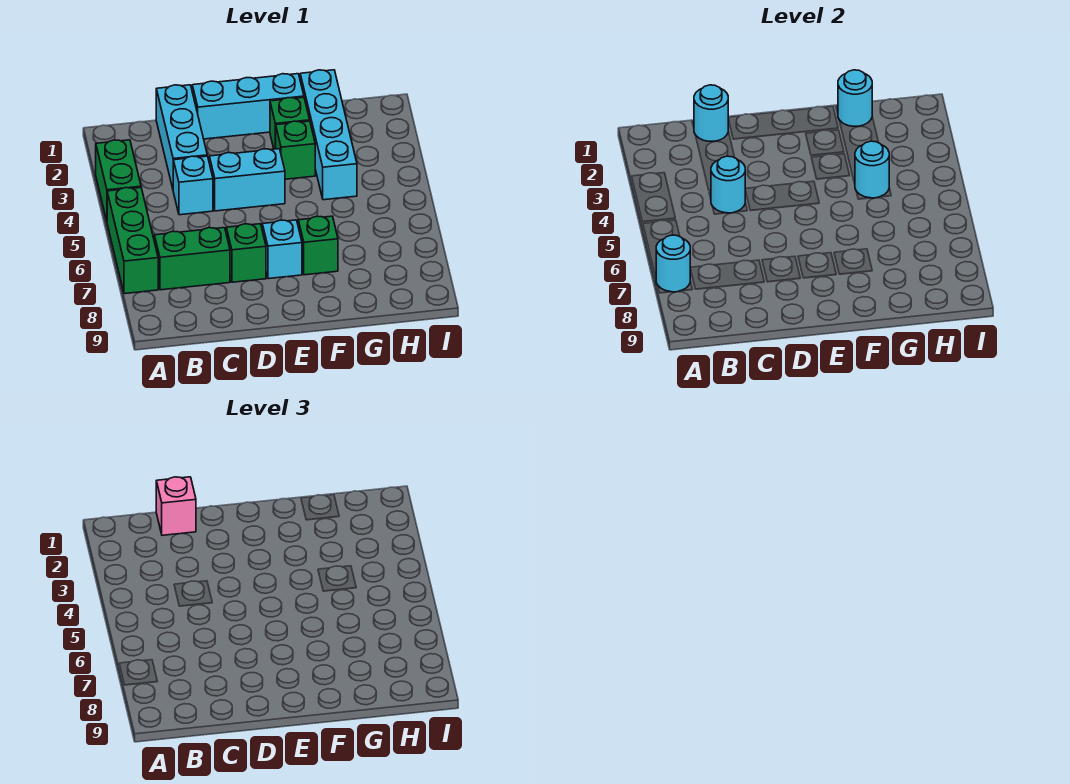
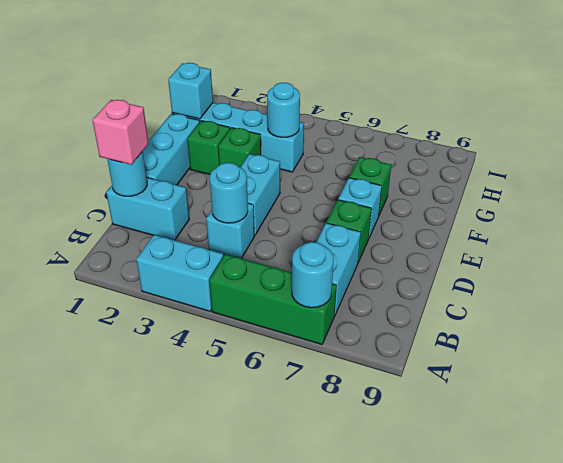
green brick A3:A4 level 1 -> cyan brick A3:A4 level 1
green brick B7:C7 level 1 -> cyan brick B7:C7 level 1
cyan brick C1:C3 level 1 -> cyan brick C1:C2 level 1
cyan round brick G1 level 2 -> cyan brick G1 level 2

